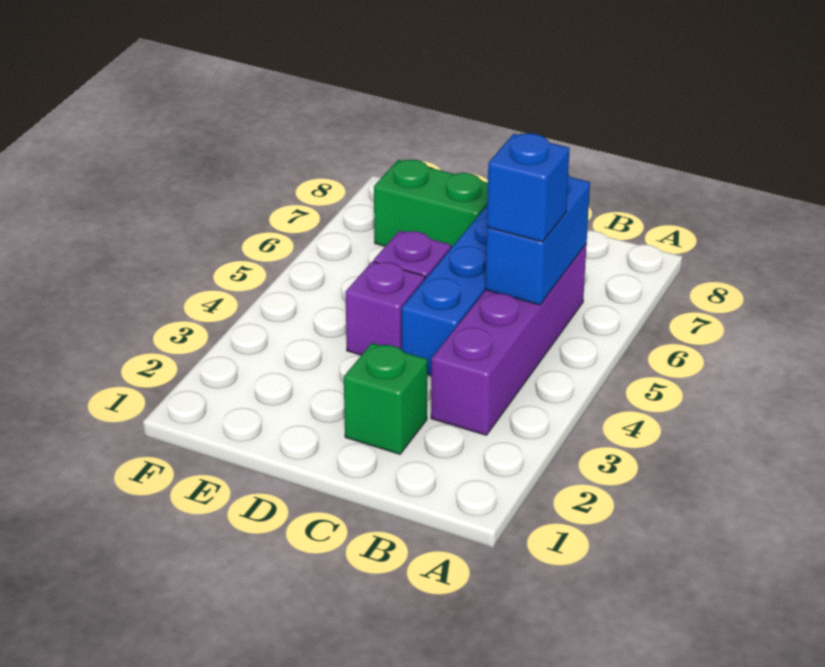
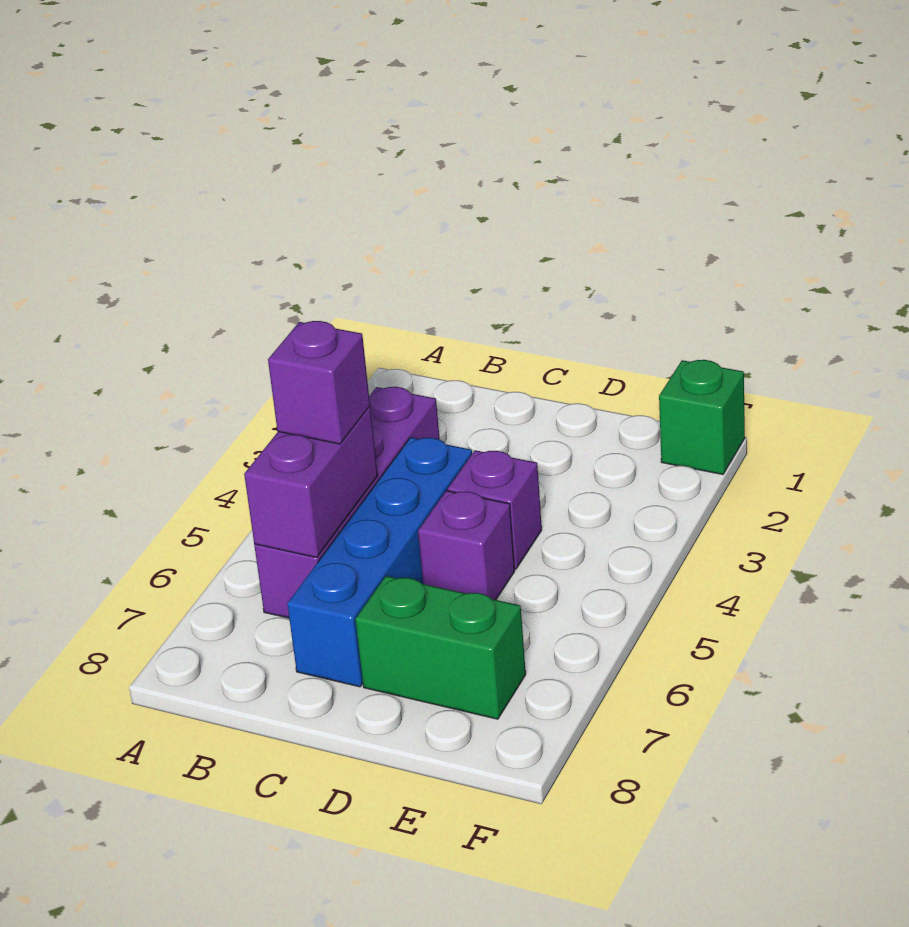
blue brick B5:B6 level 2 -> purple brick B5:B6 level 2
blue brick B5 level 3 -> purple brick B5 level 3
green brick C2 level 1 -> green brick F1 level 1

